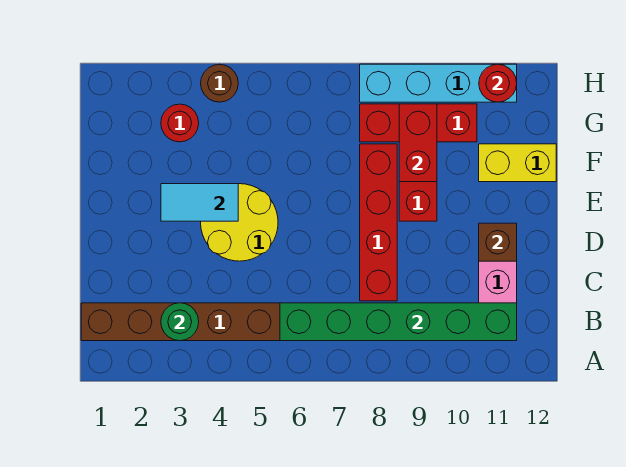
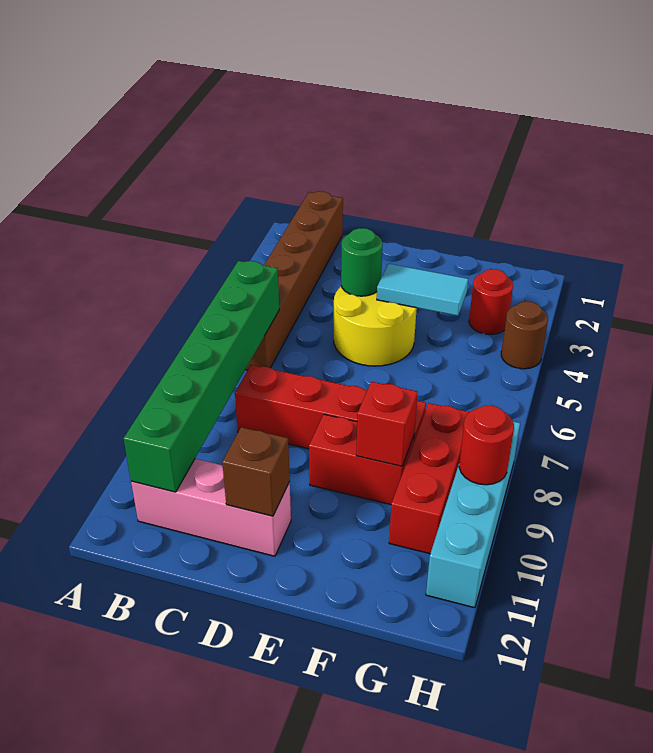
green round brick B3 level 2 -> green round brick D4 level 2
cyan tile E3:E4 level 2 -> cyan tile E4:F4 level 2
red brick F9:G9 level 2 -> red brick F9 level 2
yellow brick F11:F12 level 1 -> none
red round brick H11 level 2 -> red round brick H9 level 2

